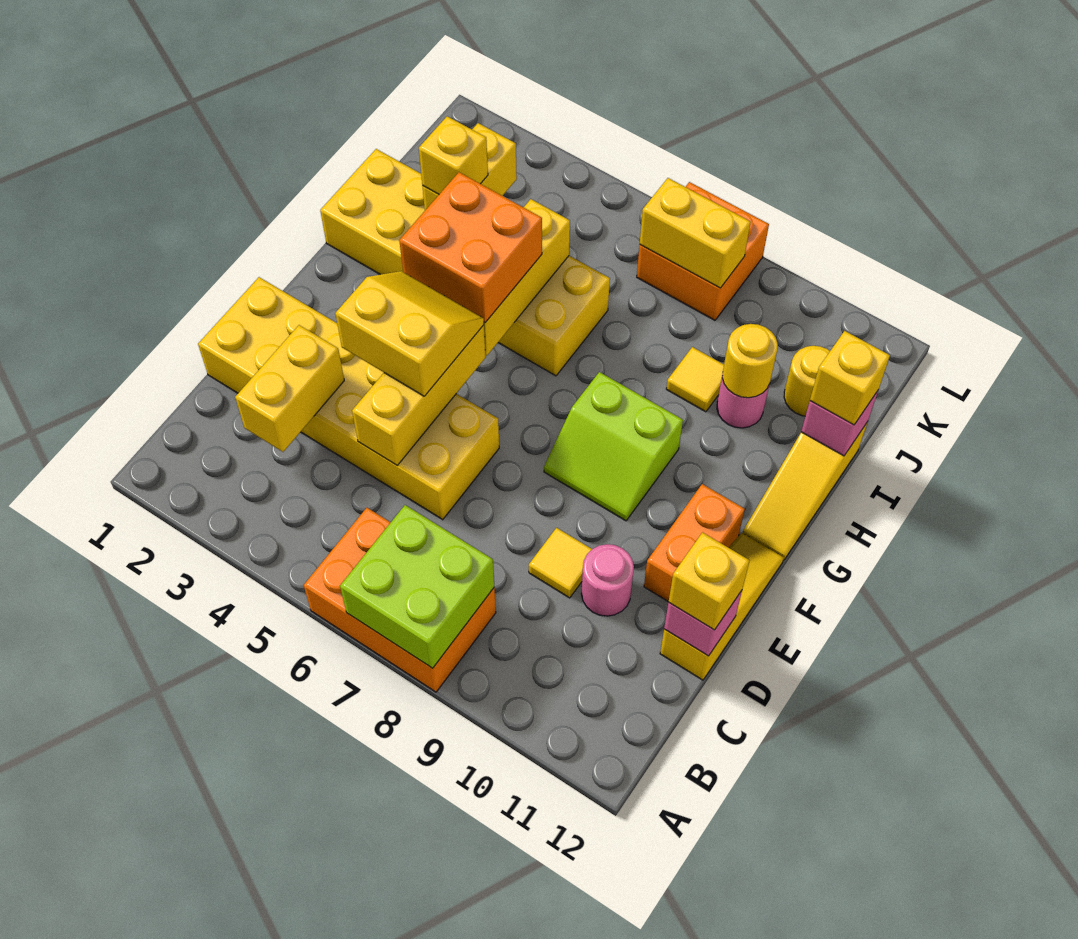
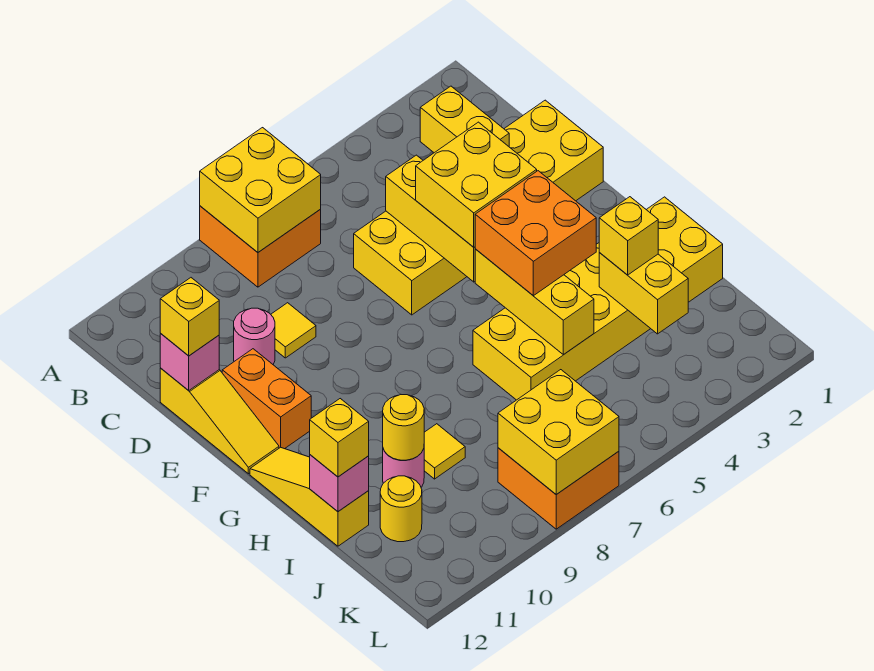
orange brick A6:B8 level 1 -> orange brick A7:B8 level 1
lime brick A7:B8 level 2 -> yellow brick A7:B8 level 2
yellow slope E4:F5 level 3 top E -> yellow brick E4:F5 level 3
lime slope F8:G9 level 1 top G -> none
yellow brick K7:K8 level 2 -> yellow brick K7:L8 level 2

